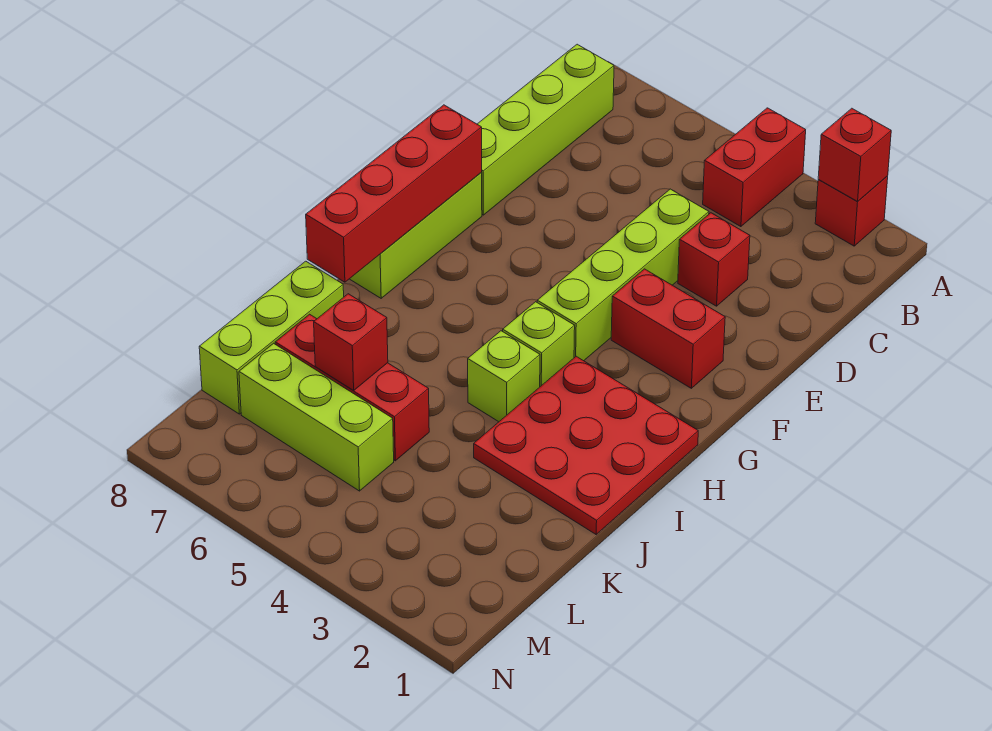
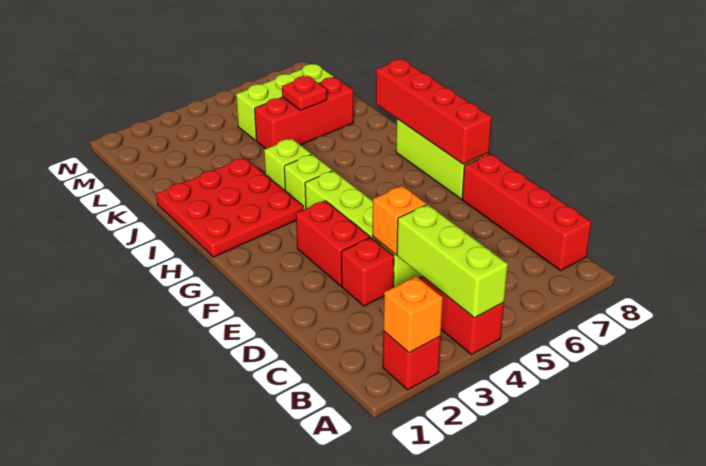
red brick A2 level 2 -> orange brick A2 level 2
lime brick B8:E8 level 1 -> red brick B8:E8 level 1
none -> orange brick D4 level 2
red brick F2:F3 level 1 -> red brick E3:F3 level 1
lime brick J8:L8 level 1 -> lime brick A4:C4 level 2
red brick K6 level 2 -> red plate K6 level 2

